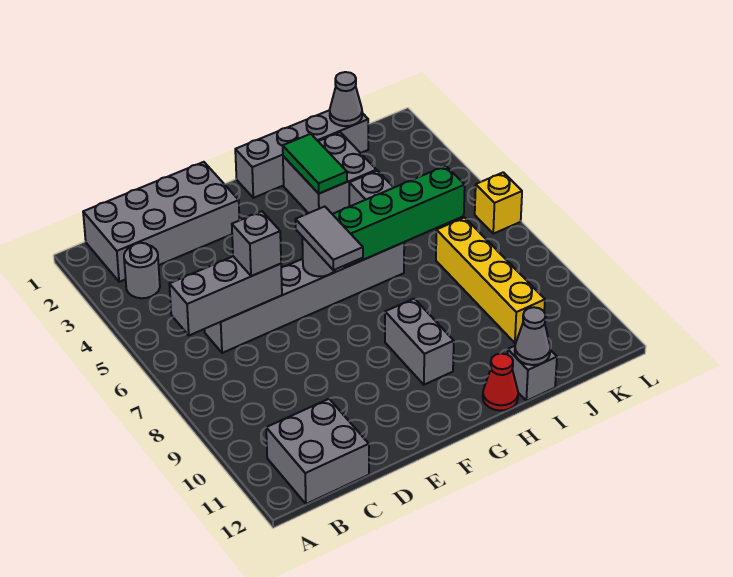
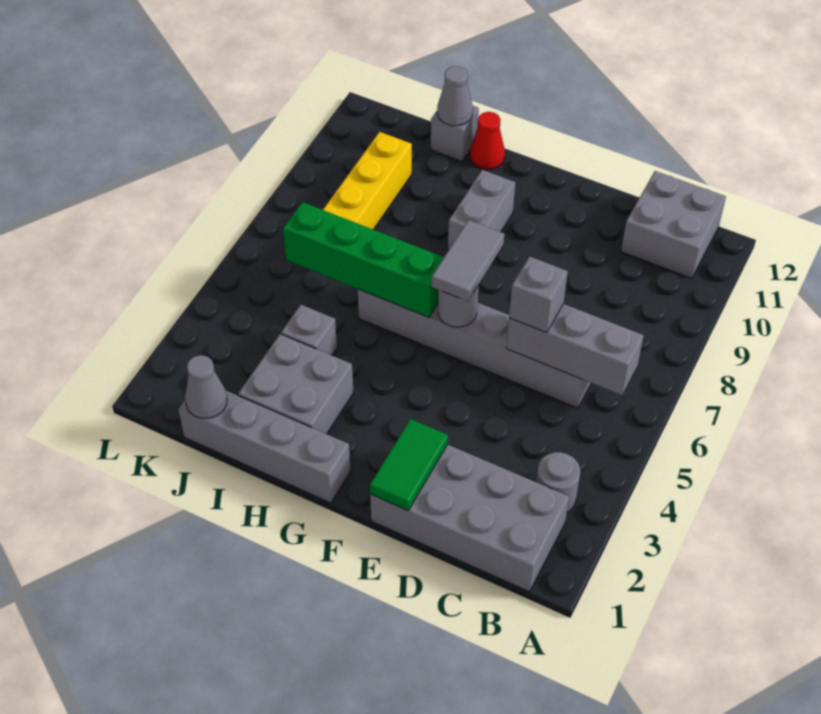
green tile H2:H3 level 2 -> green tile E1:E2 level 2
yellow brick L6 level 1 -> none

